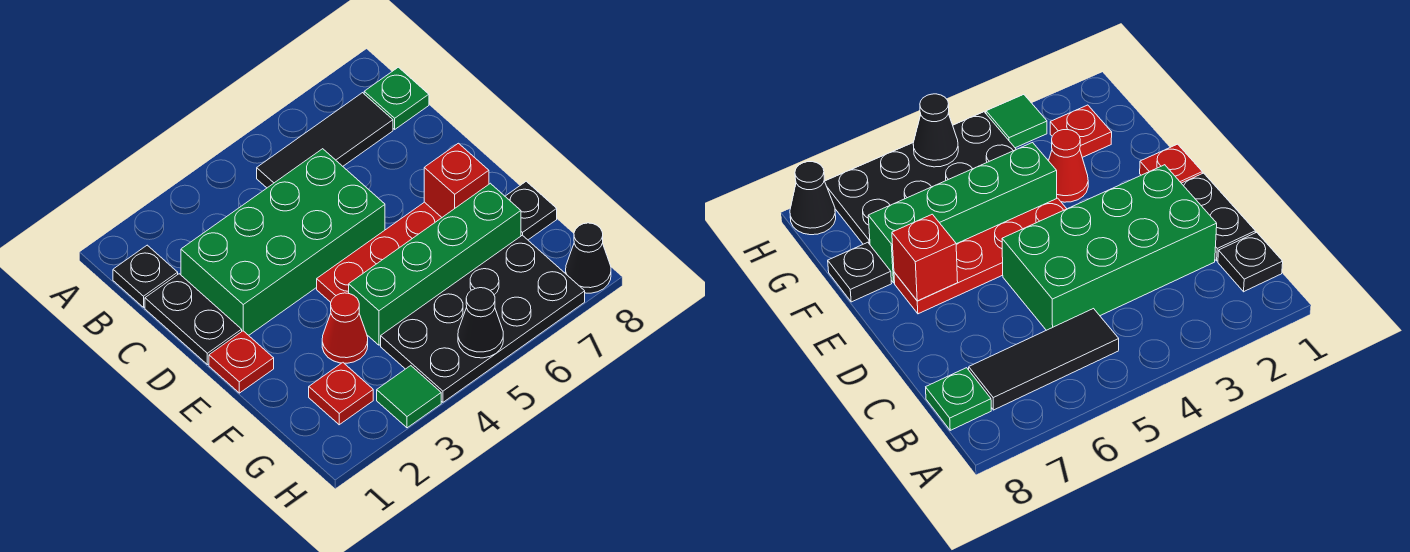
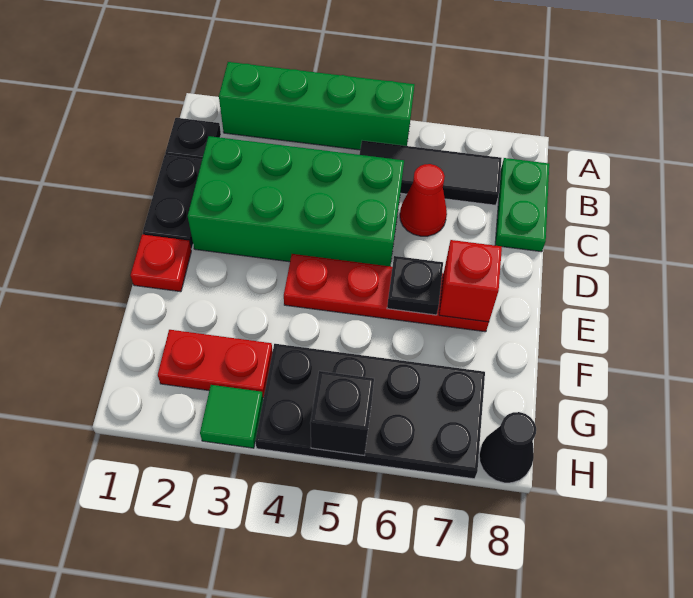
green plate B8 level 1 -> green plate B8:C8 level 1
red cone F3 level 1 -> red cone C6 level 1
green brick F4:F7 level 1 -> green brick A2:A5 level 1
black plate F8 level 1 -> black plate E6 level 2
red plate G2 level 1 -> red plate G2:G3 level 1
black cone H5 level 2 -> black brick H5 level 2

